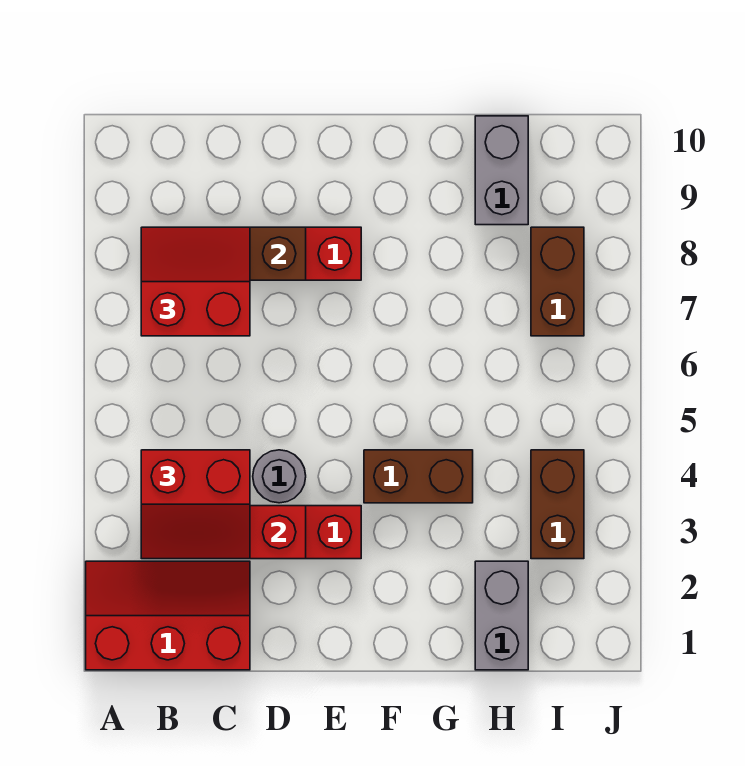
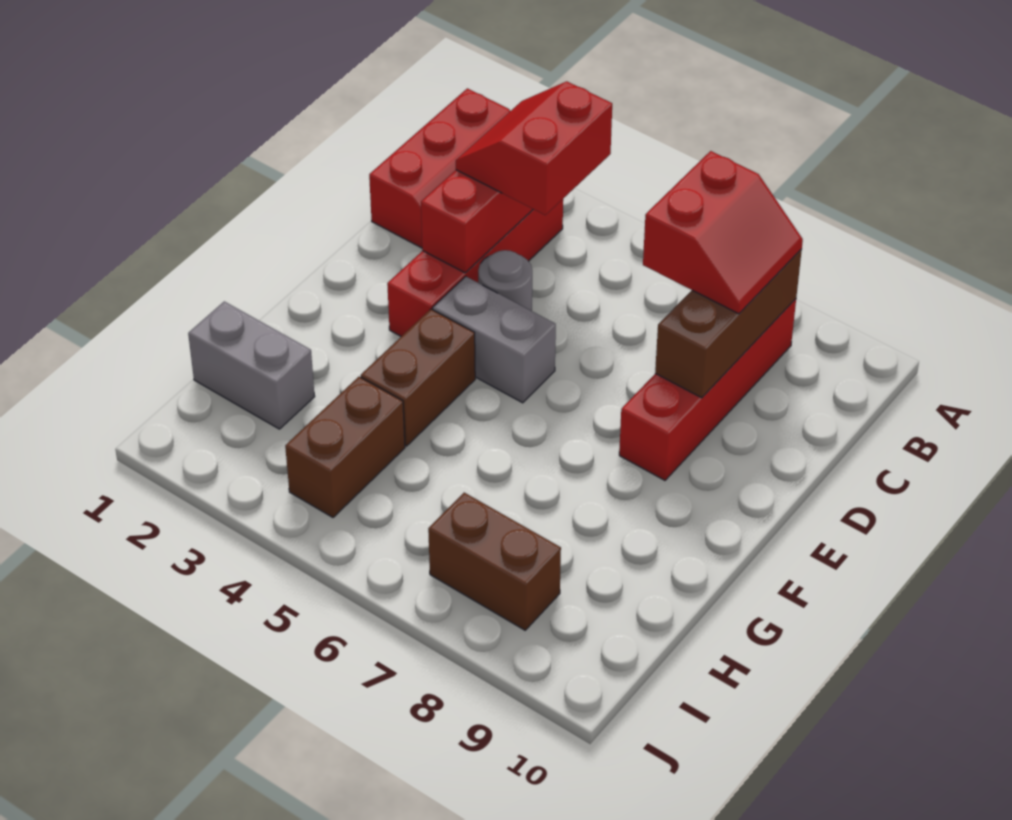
grey brick H9:H10 level 1 -> grey brick E4:E5 level 1
brown brick I3:I4 level 1 -> brown brick H4:I4 level 1

